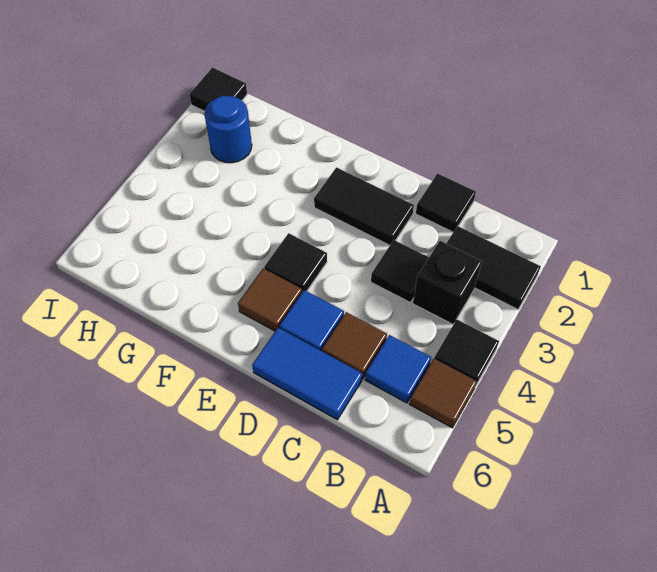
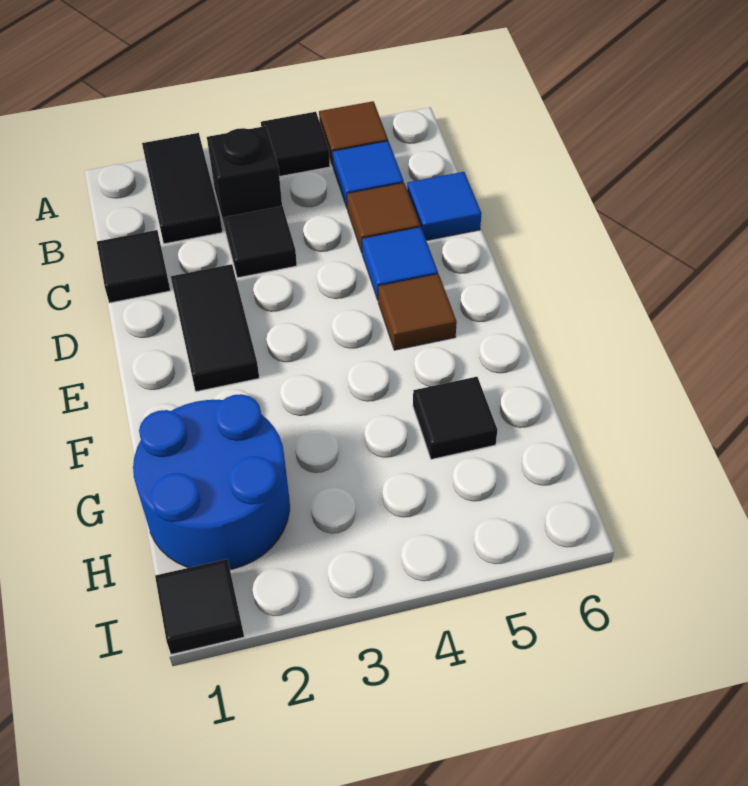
blue tile C6:D6 level 1 -> blue tile C6 level 1
black tile E4 level 1 -> black tile G5 level 1
blue round brick H2 level 1 -> blue round brick G1:H2 level 1

